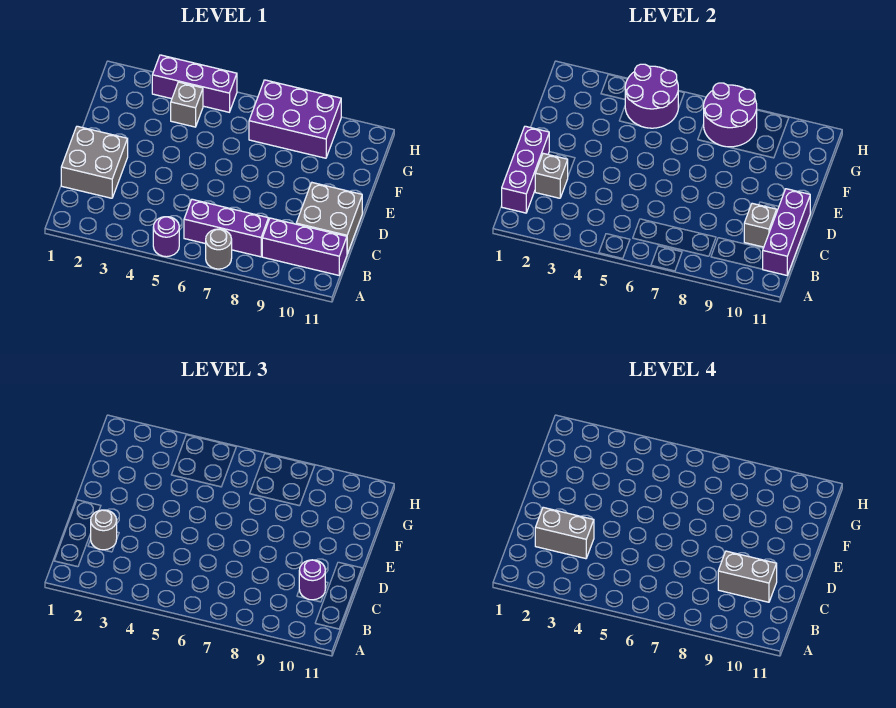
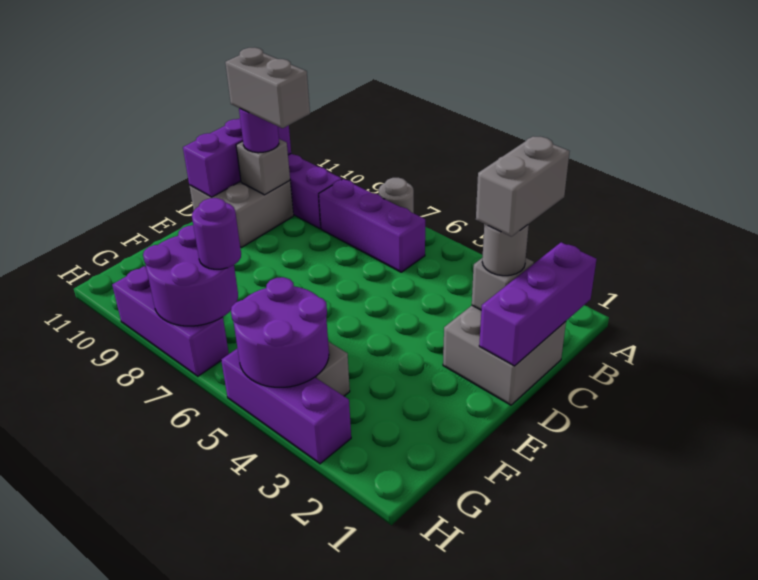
purple round brick A5 level 1 -> purple round brick G7 level 3
grey brick C2:C3 level 4 -> grey brick B2:C2 level 4
purple brick G7:H9 level 1 -> purple brick H7:H9 level 1

